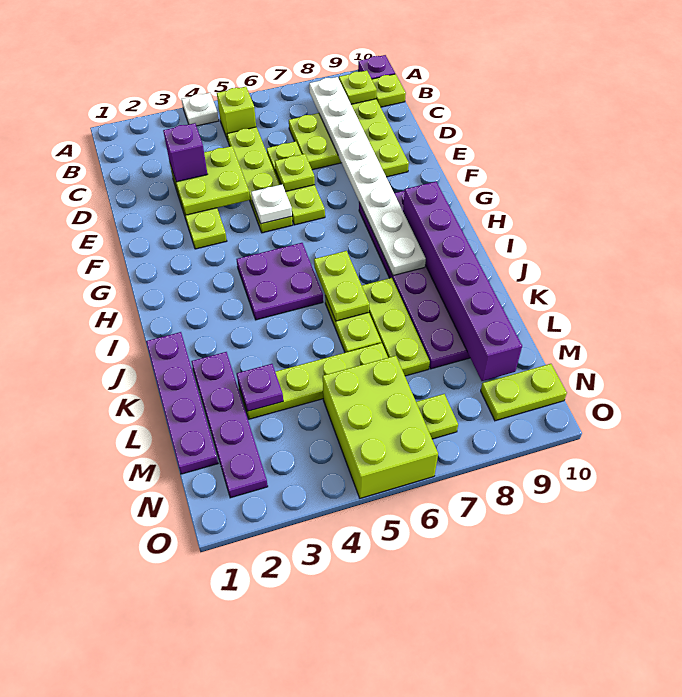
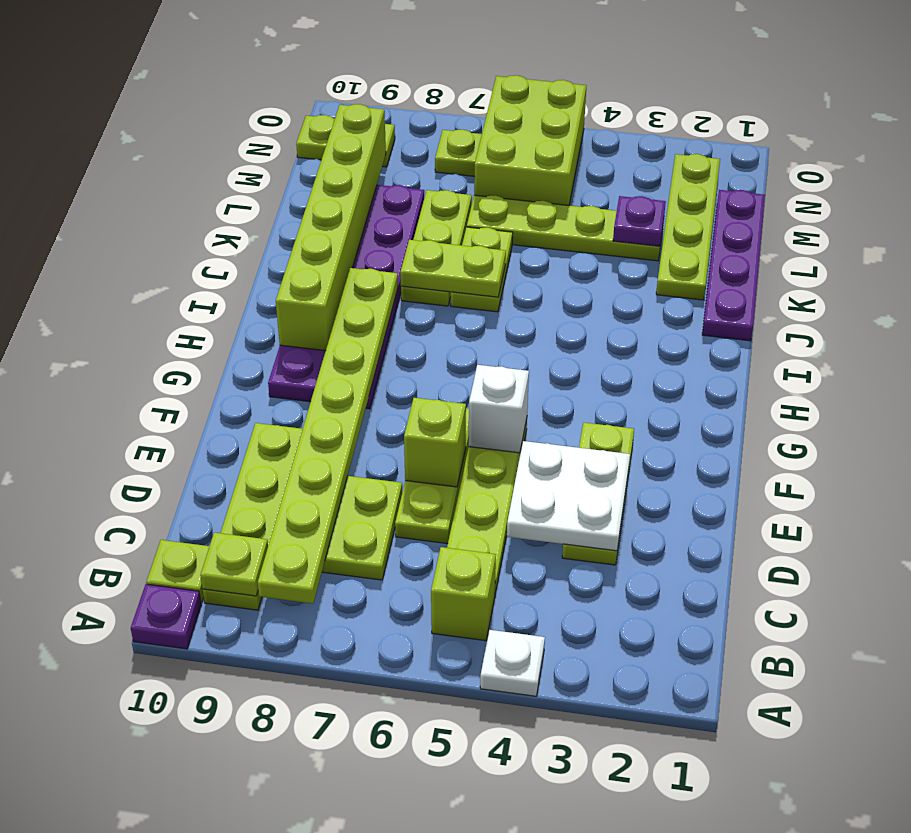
white plate B8:I8 level 2 -> lime plate B8:I8 level 2
lime plate D3:E4 level 2 -> white plate D3:E4 level 2
purple brick D3 level 3 -> none
lime plate E6 level 2 -> lime brick E6 level 2
white plate F5 level 2 -> white brick F5 level 2
purple plate H4:I5 level 1 -> none
purple brick H9:M9 level 2 -> lime brick H9:M9 level 2
lime plate I6:J6 level 2 -> lime plate J6:J7 level 2
purple plate K2:N2 level 1 -> lime plate K2:N2 level 1

